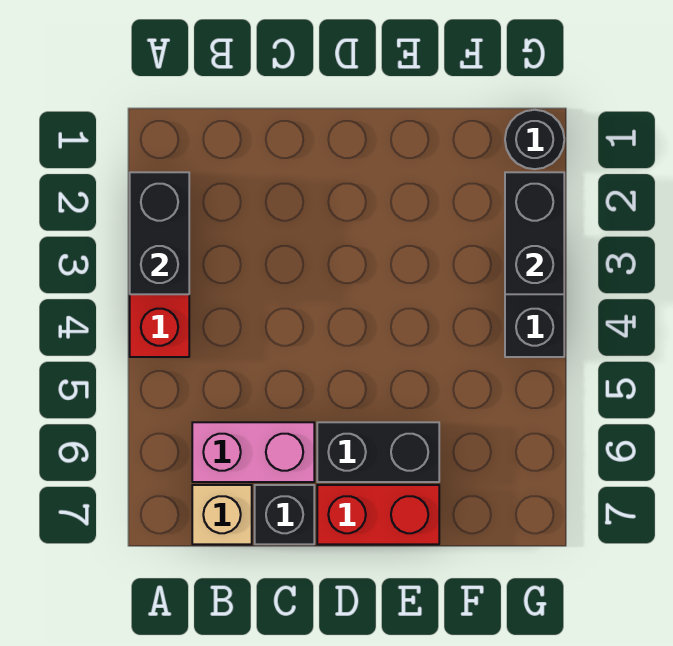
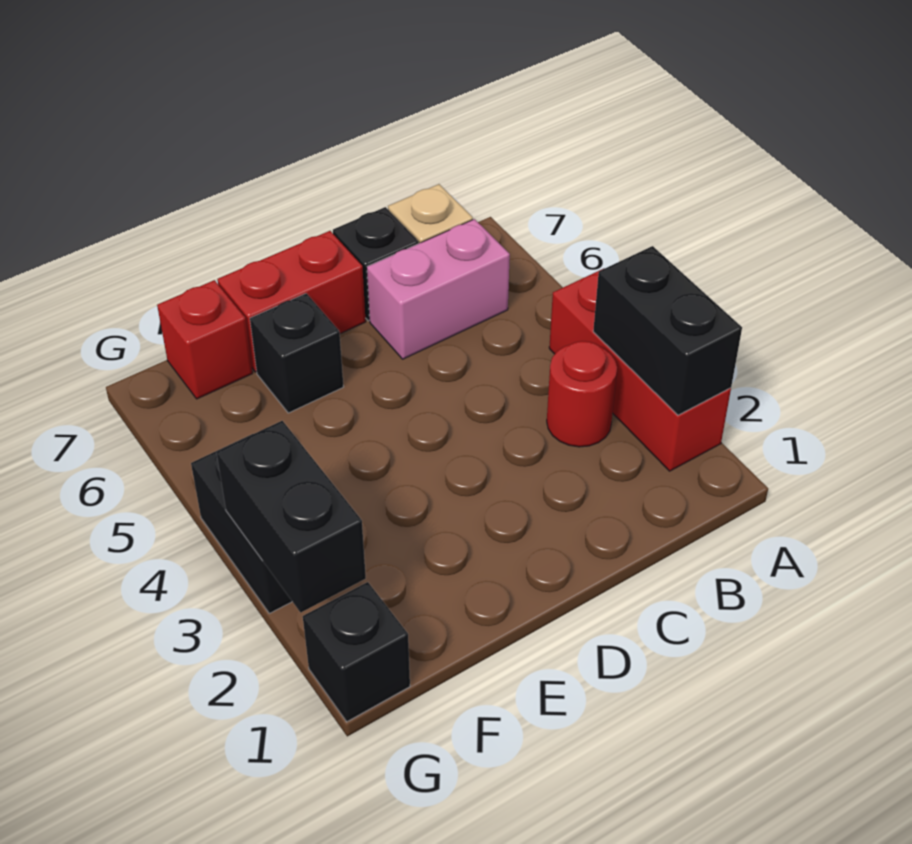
none -> red round brick B3 level 1
black brick D6:E6 level 1 -> black brick E6 level 1
none -> red brick F7 level 1
black round brick G1 level 1 -> black brick G1 level 1

